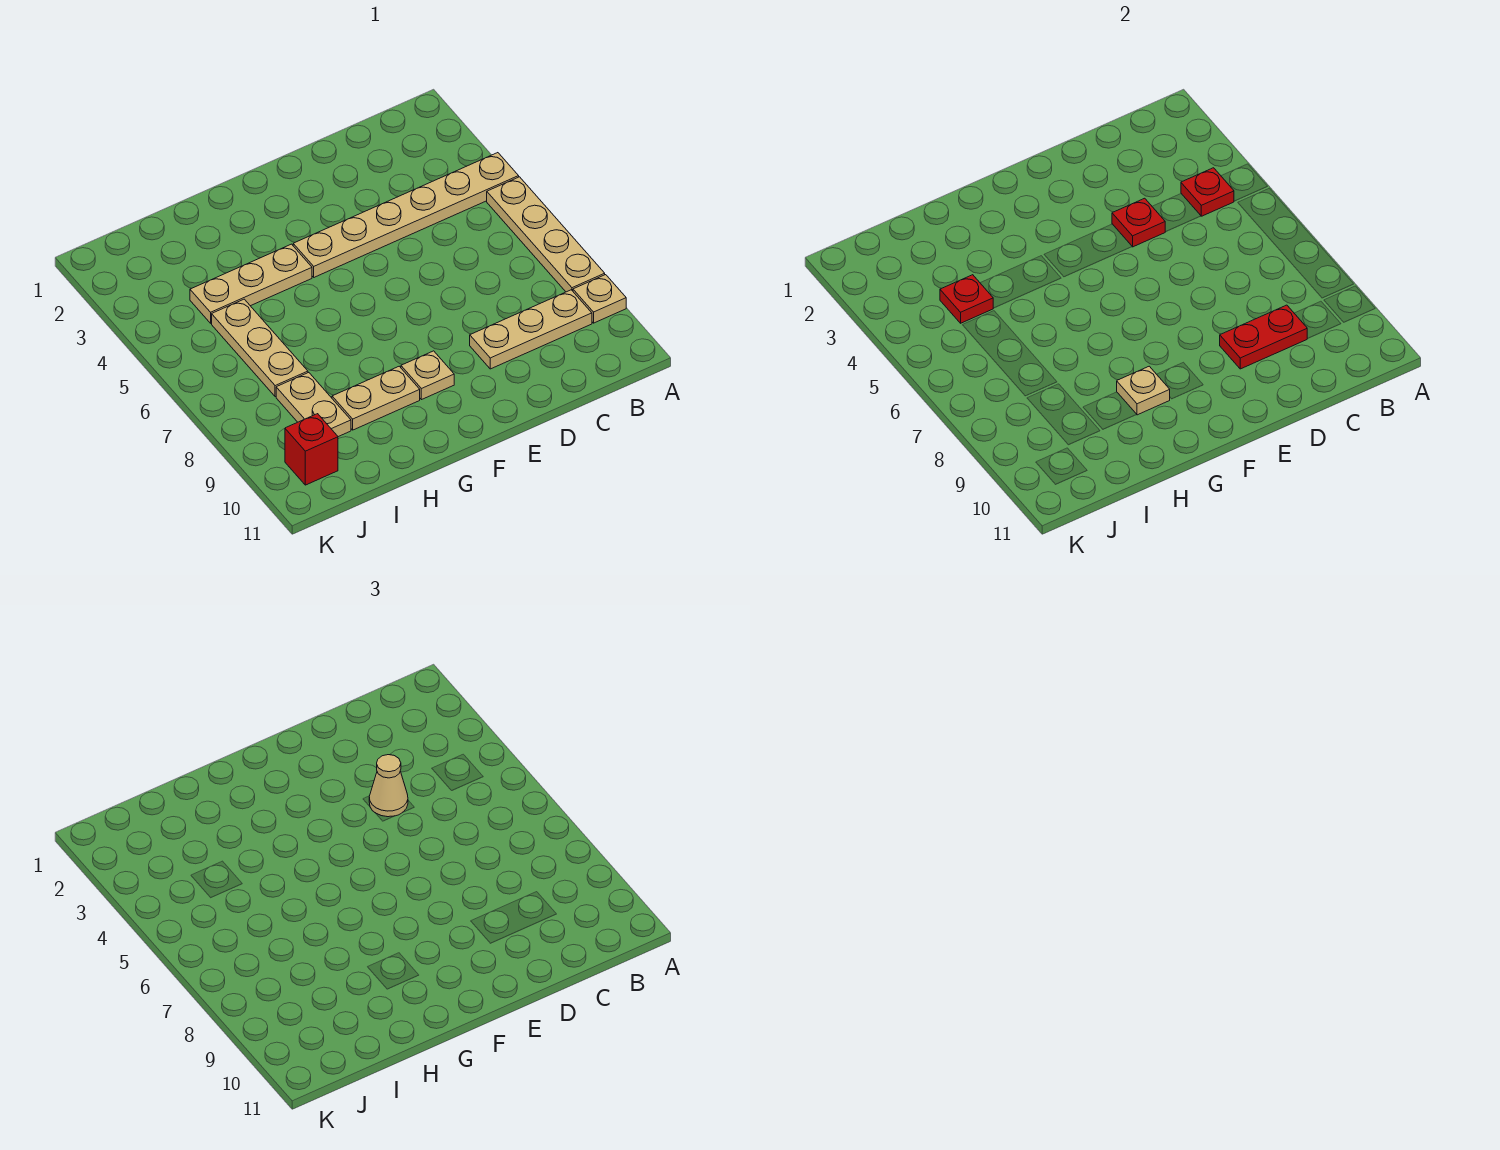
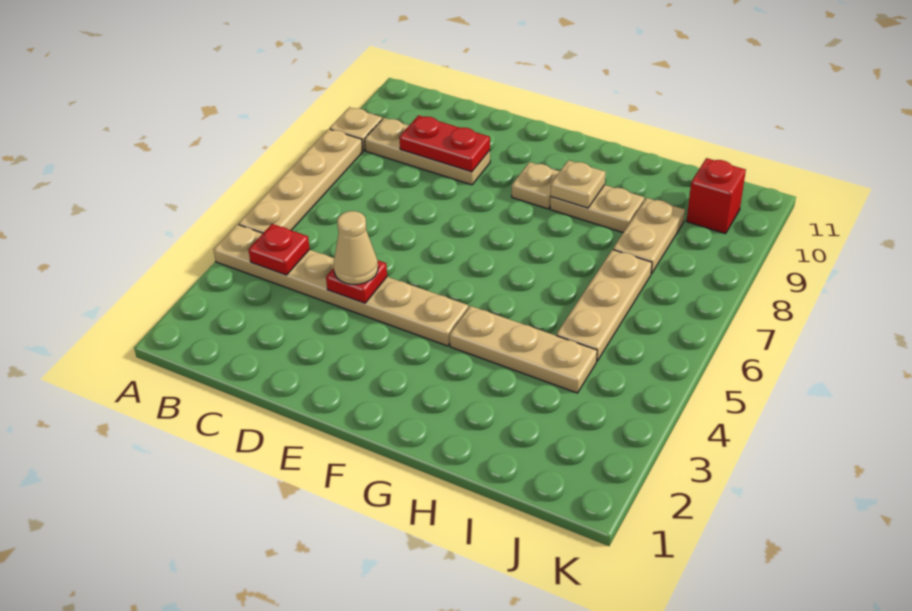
red plate I4 level 2 -> none

